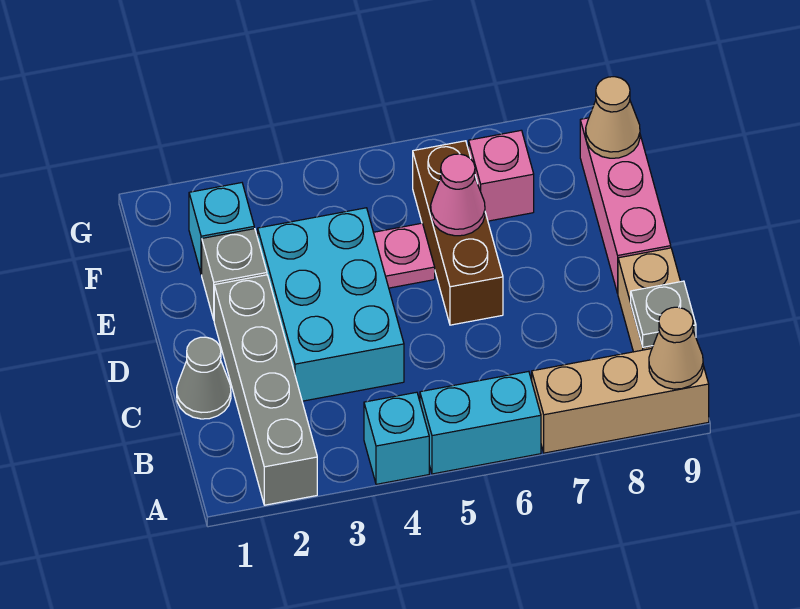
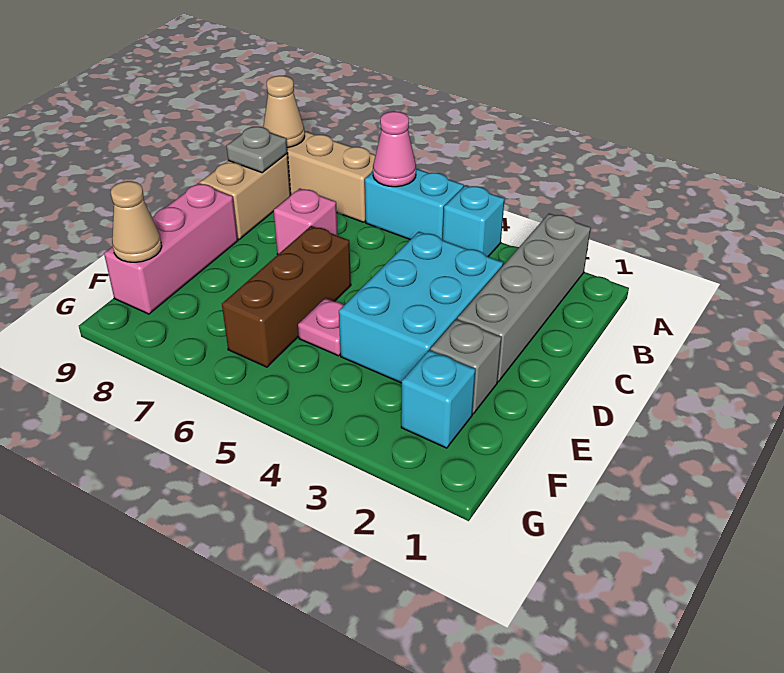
grey cone C1 level 1 -> none
pink cone E6 level 2 -> pink cone A6 level 2
pink brick F7 level 1 -> pink brick C7 level 1

